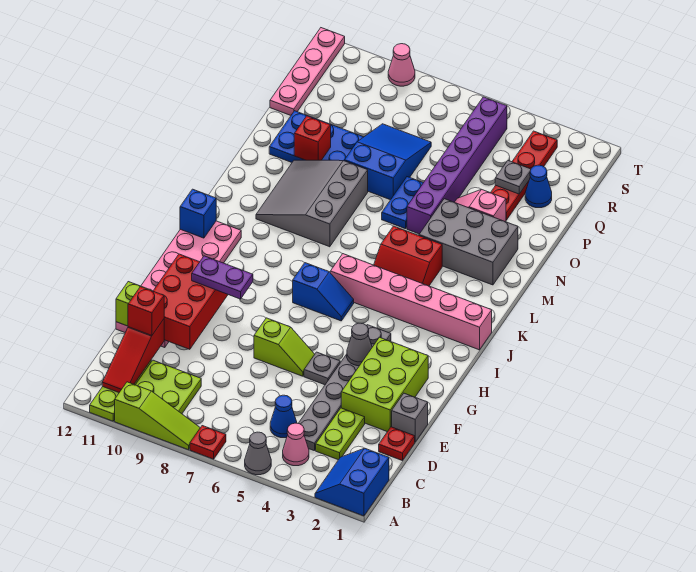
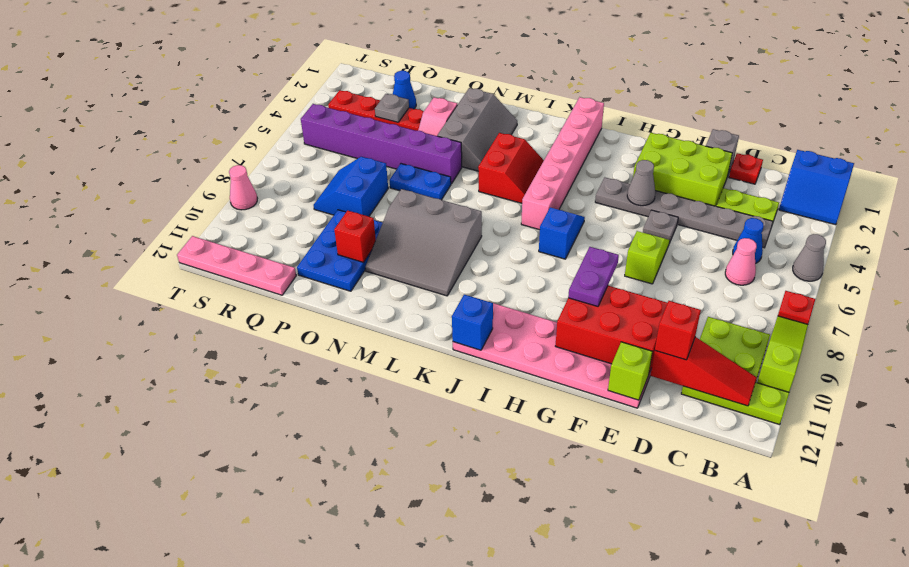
pink cone B4 level 1 -> pink cone C6 level 1
grey brick M2:N4 level 1 -> grey slope M2:N4 level 1 top N
blue slope O7:Q8 level 1 top O -> blue slope P7:Q8 level 1 top P

